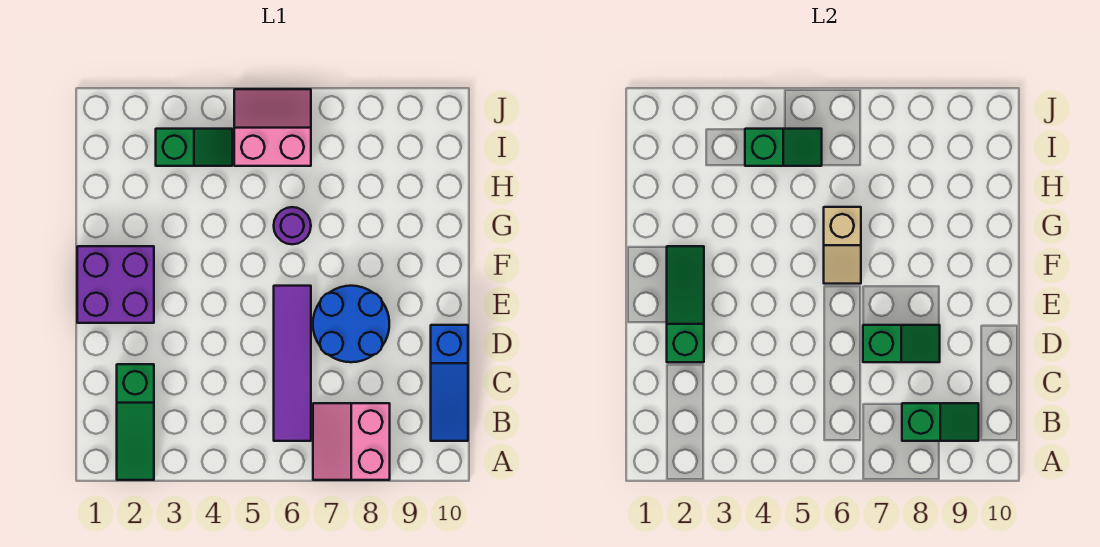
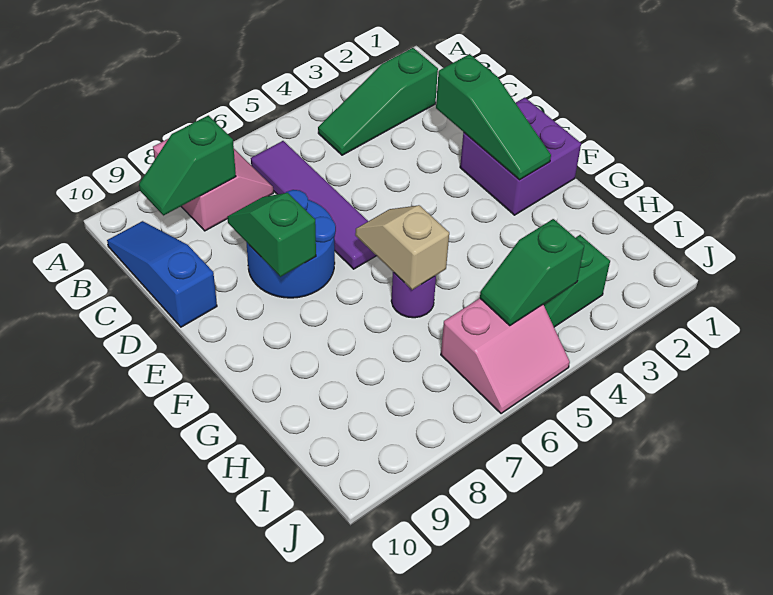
green slope A2:C2 level 1 top C -> green slope B2:B4 level 1 top 2
green slope D7:D8 level 2 top 7 -> green slope D8:E8 level 2 top E

